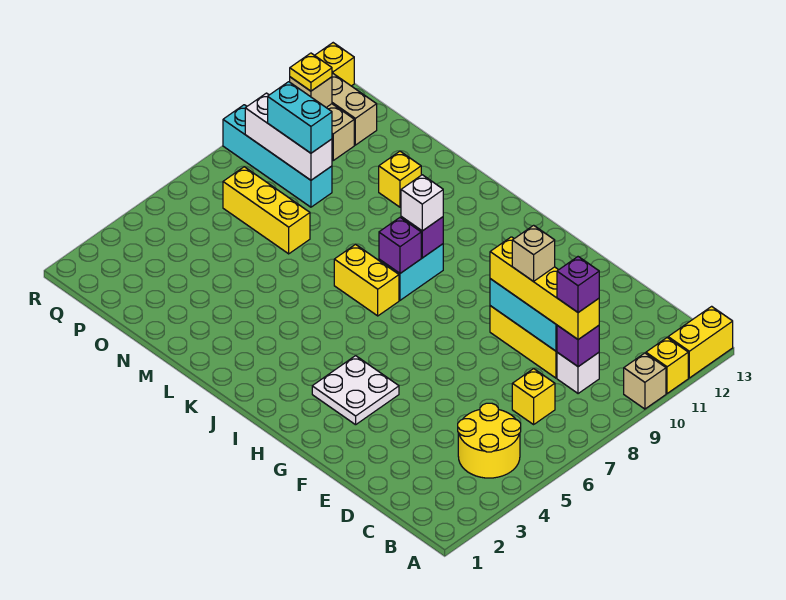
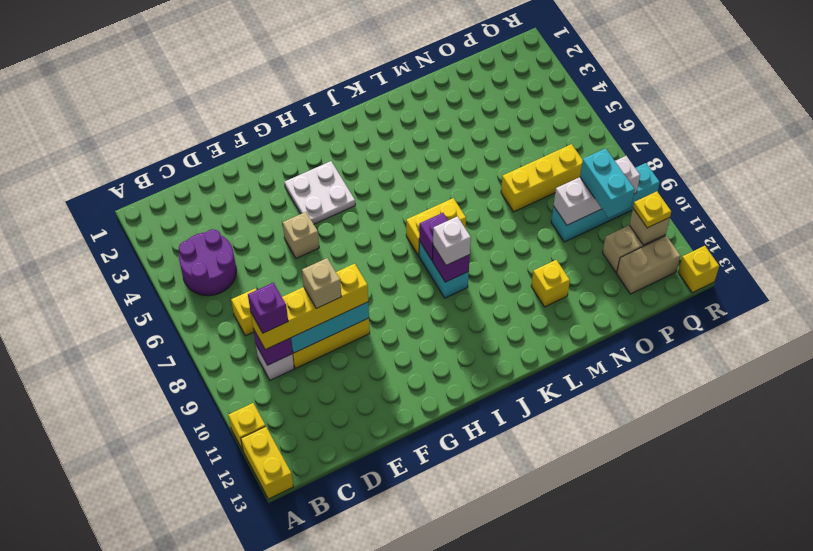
tan brick A10 level 1 -> tan brick F5 level 1
yellow round brick B4:C5 level 1 -> purple round brick B4:C5 level 1
cyan brick O9:P9 level 3 -> cyan brick P9:P10 level 3

